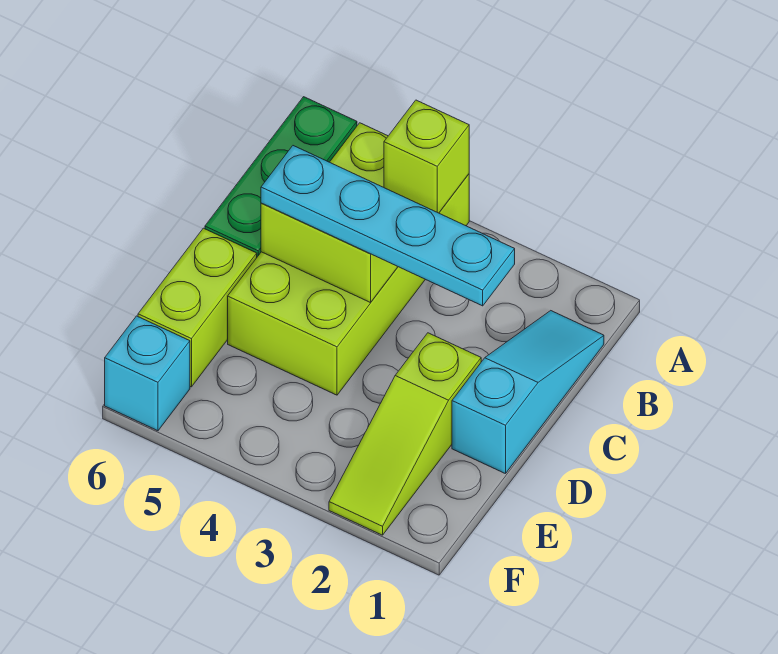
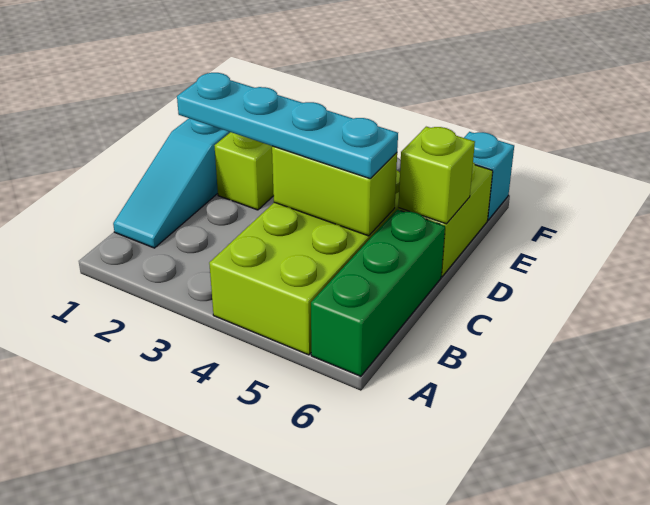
lime brick A4 level 2 -> lime brick D6 level 2

